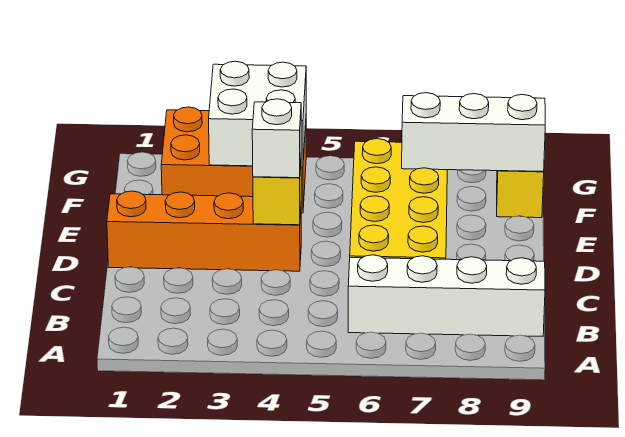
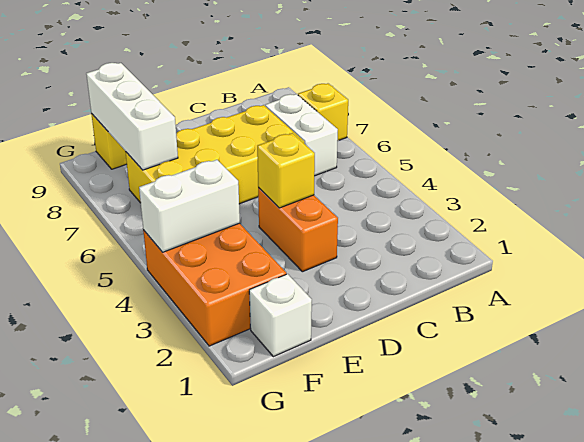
none -> yellow brick A7 level 1
white brick B6:B9 level 1 -> white brick B6:B7 level 1
orange brick D1:D4 level 1 -> orange brick D3:D4 level 1
white brick D4 level 3 -> white brick F1 level 1
white brick F3:G4 level 2 -> white brick F4:G4 level 2

